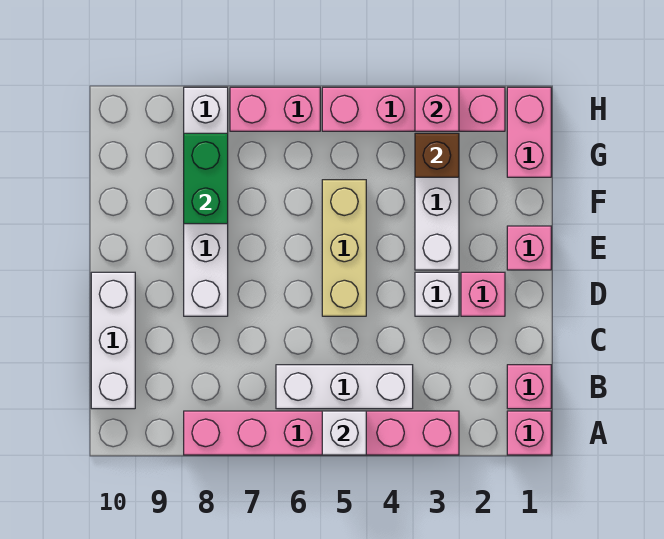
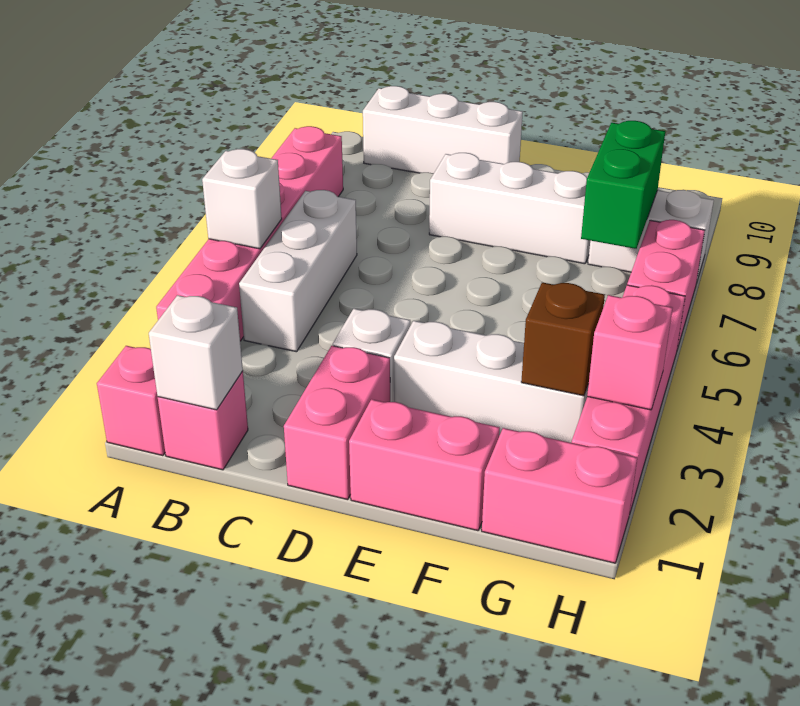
none -> white brick B1 level 2
pink brick D2 level 1 -> pink brick D1:D2 level 1
tan brick D5:F5 level 1 -> none
pink brick E1 level 1 -> pink brick E1:F1 level 1
green brick F8:G8 level 2 -> green brick G7:G8 level 2

